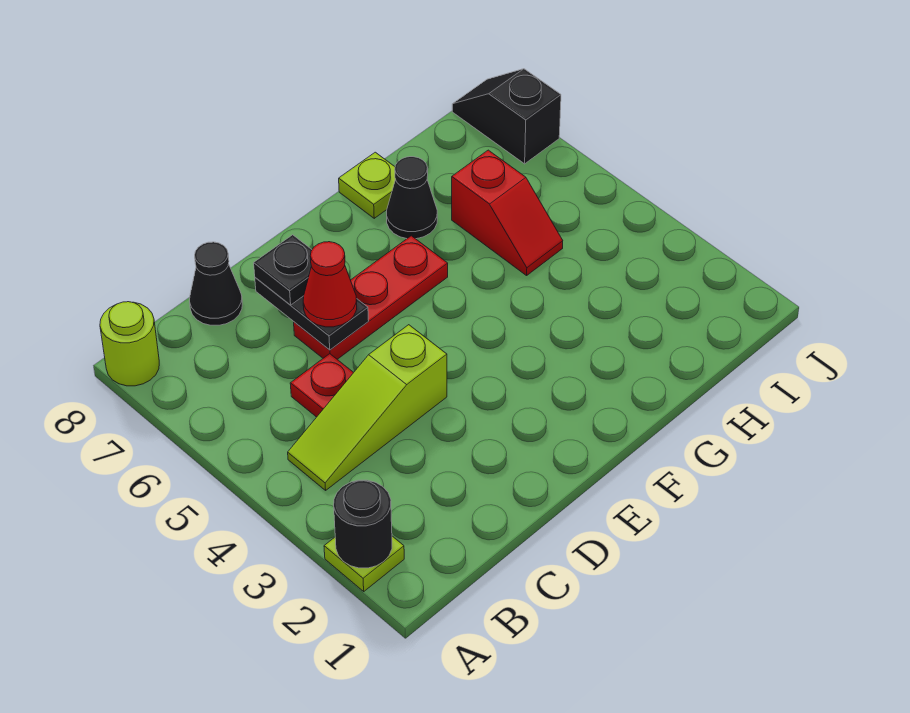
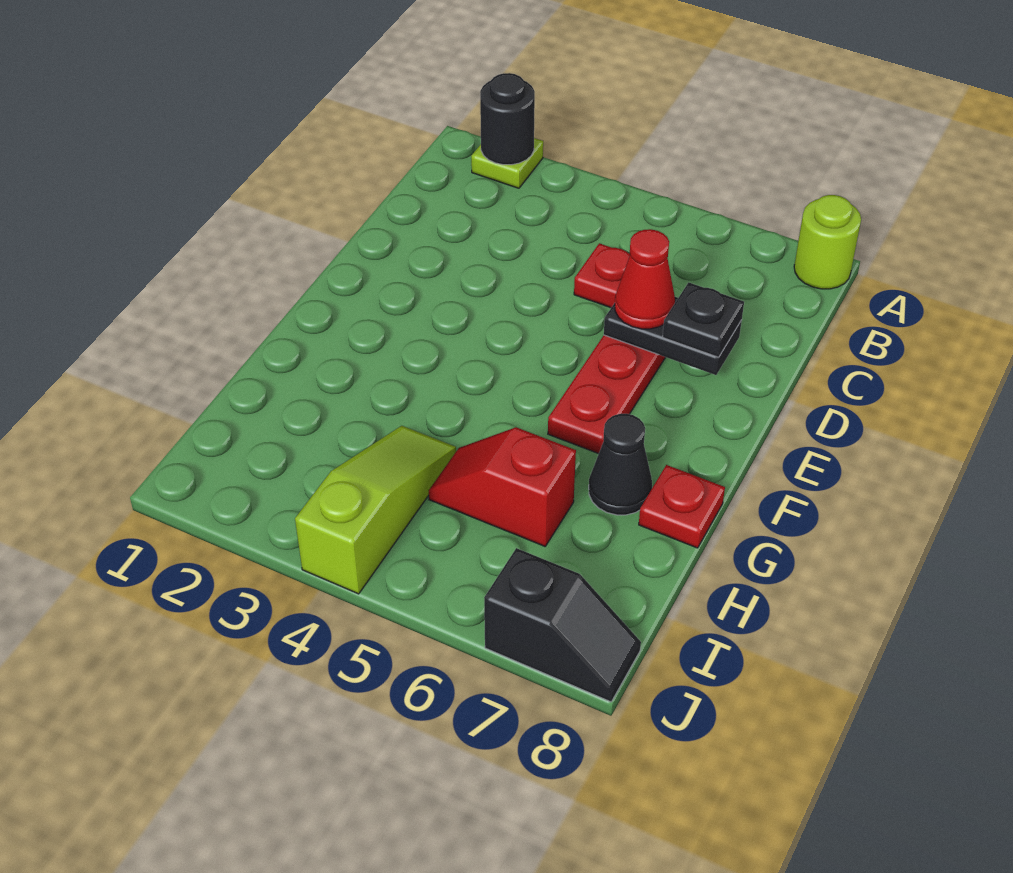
lime slope B4:D4 level 1 top D -> lime slope H4:J4 level 1 top J
black cone C8 level 1 -> none
lime plate G8 level 1 -> red plate G8 level 1

